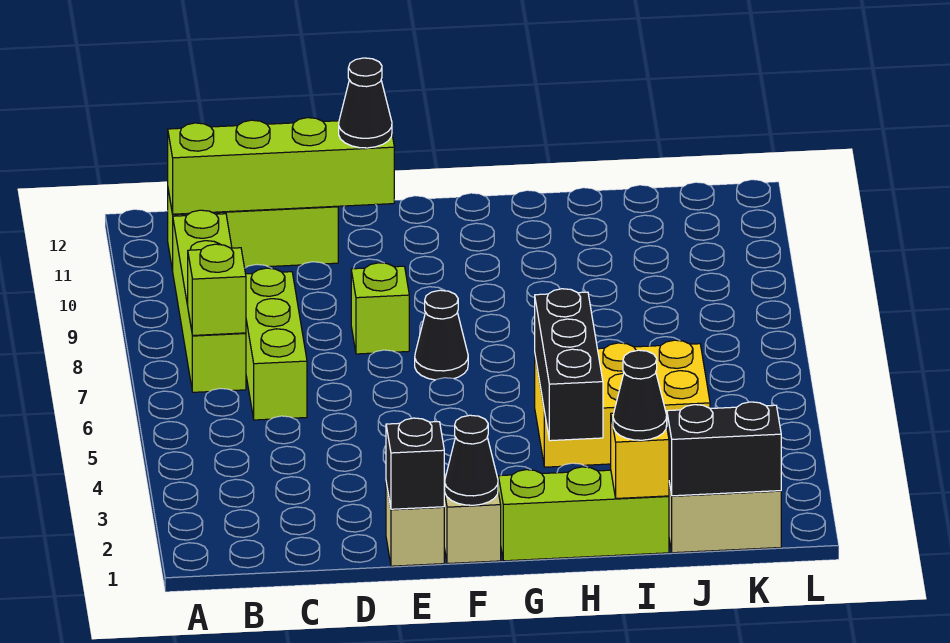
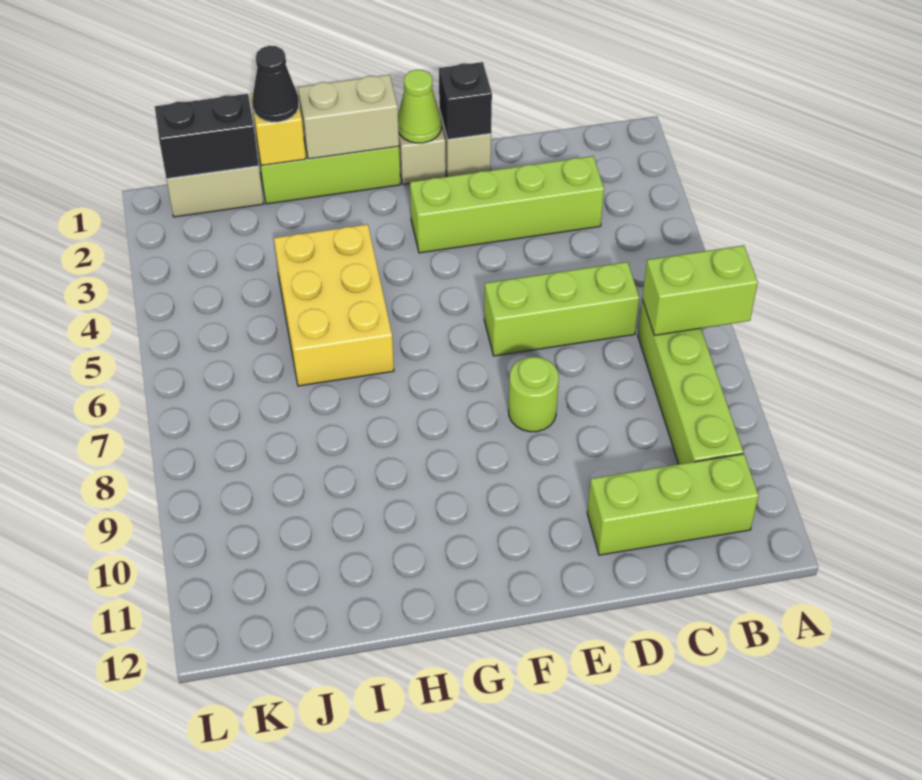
lime brick B7 level 2 -> lime brick A7:B7 level 2
lime brick B11:E11 level 2 -> lime brick C3:F3 level 1
lime brick C6:C8 level 1 -> lime brick C6:E6 level 1
lime brick E8 level 1 -> lime round brick E8 level 1
black cone E11 level 3 -> none
black cone F1 level 2 -> lime cone F1 level 2
black cone F7 level 1 -> none
none -> tan brick G1:H1 level 2
black brick H3:H5 level 2 -> none
yellow brick H4:J5 level 1 -> yellow brick H4:I6 level 1

